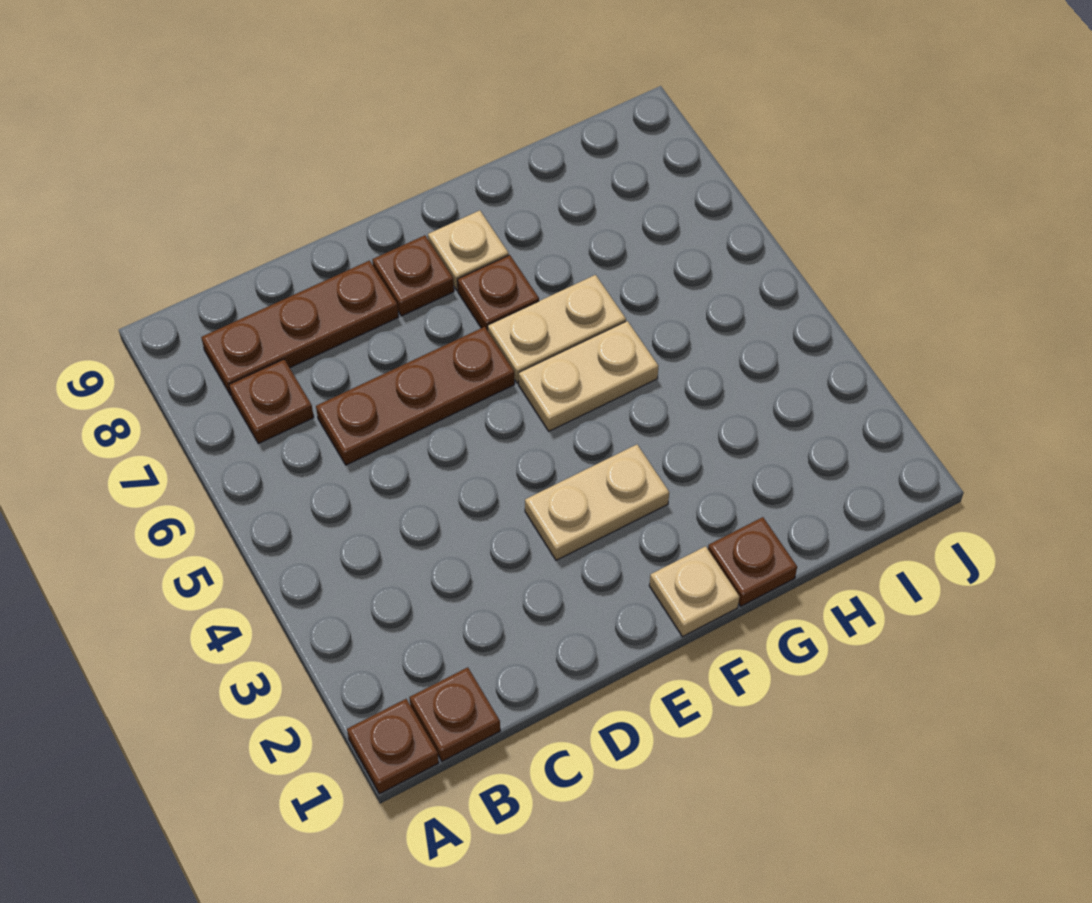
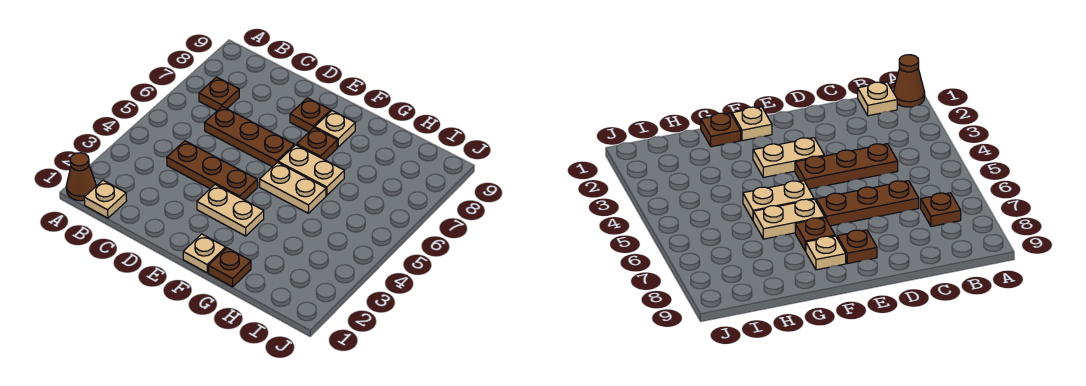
brown plate A1 level 1 -> brown cone A1 level 1
brown plate B1 level 1 -> tan plate B1 level 1
brown plate B8:D8 level 1 -> brown plate C4:E4 level 1

